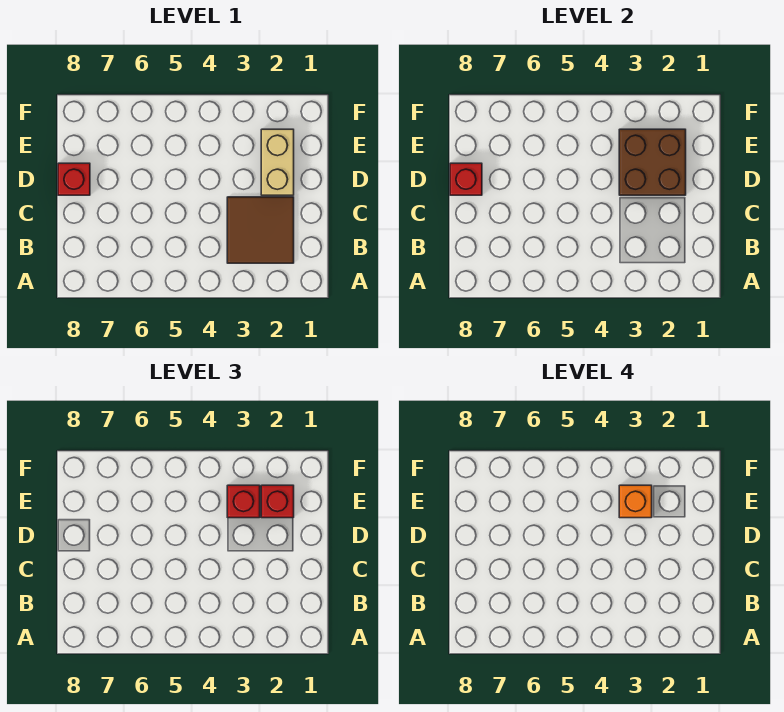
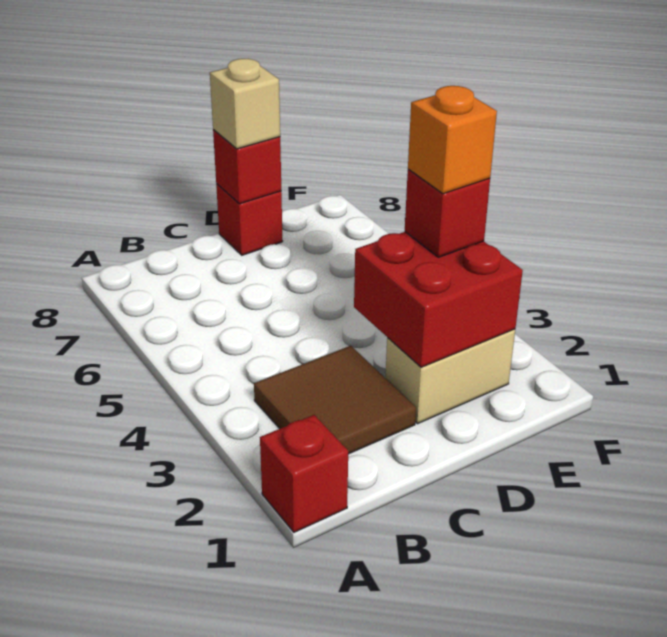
brown brick D2:E3 level 2 -> red brick D2:E3 level 2
none -> tan brick D8 level 3
red brick E2 level 3 -> red brick A1 level 1

